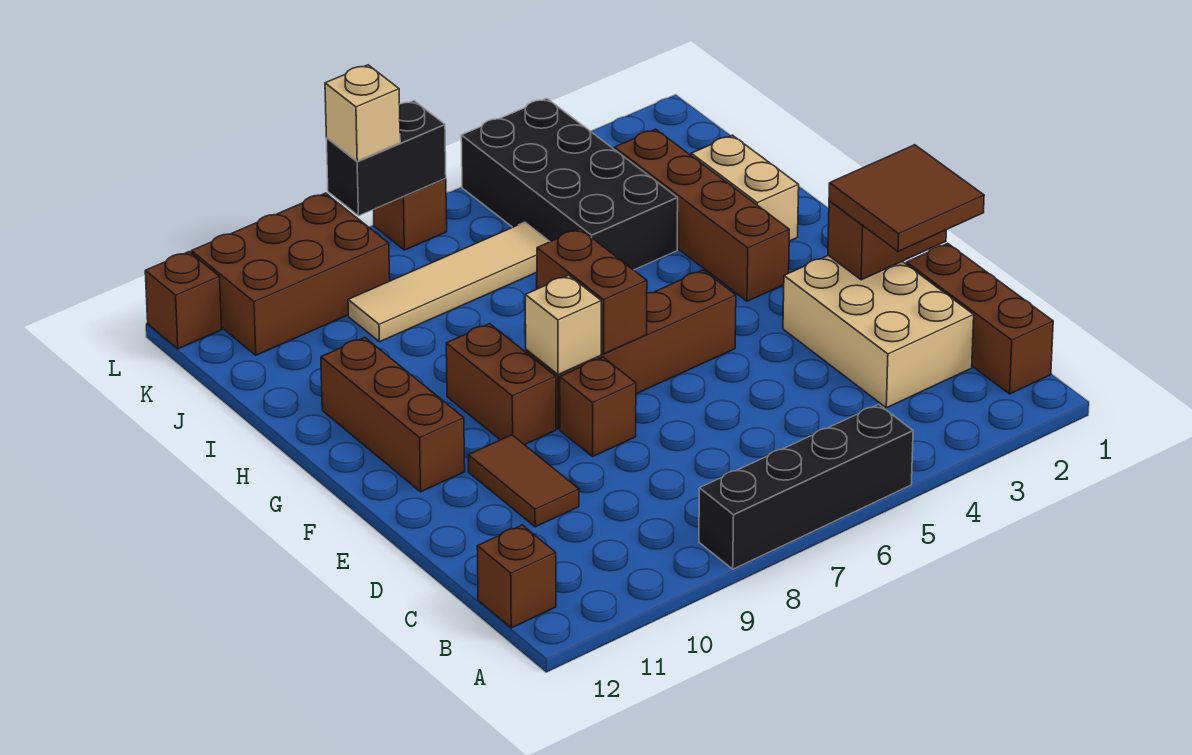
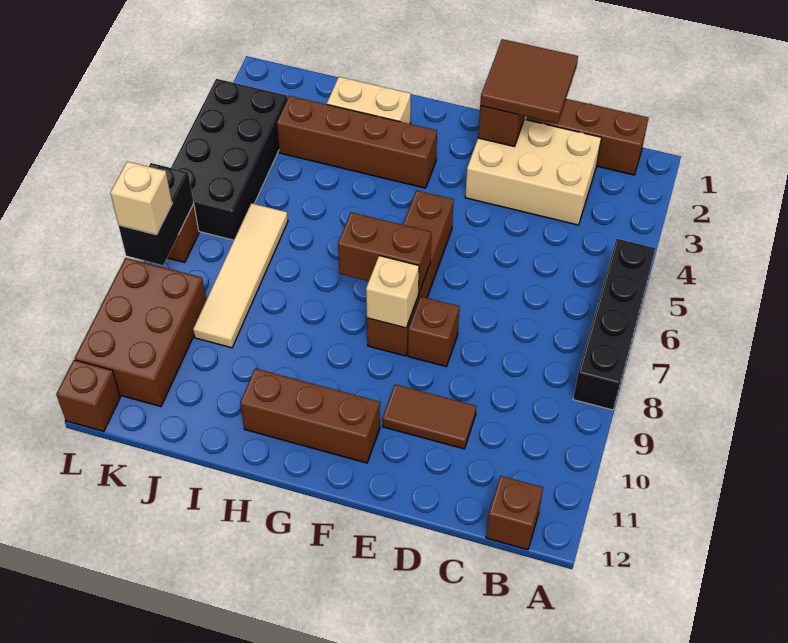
brown brick F9:G9 level 1 -> none
black brick I4:L5 level 1 -> black brick K3:L6 level 1

